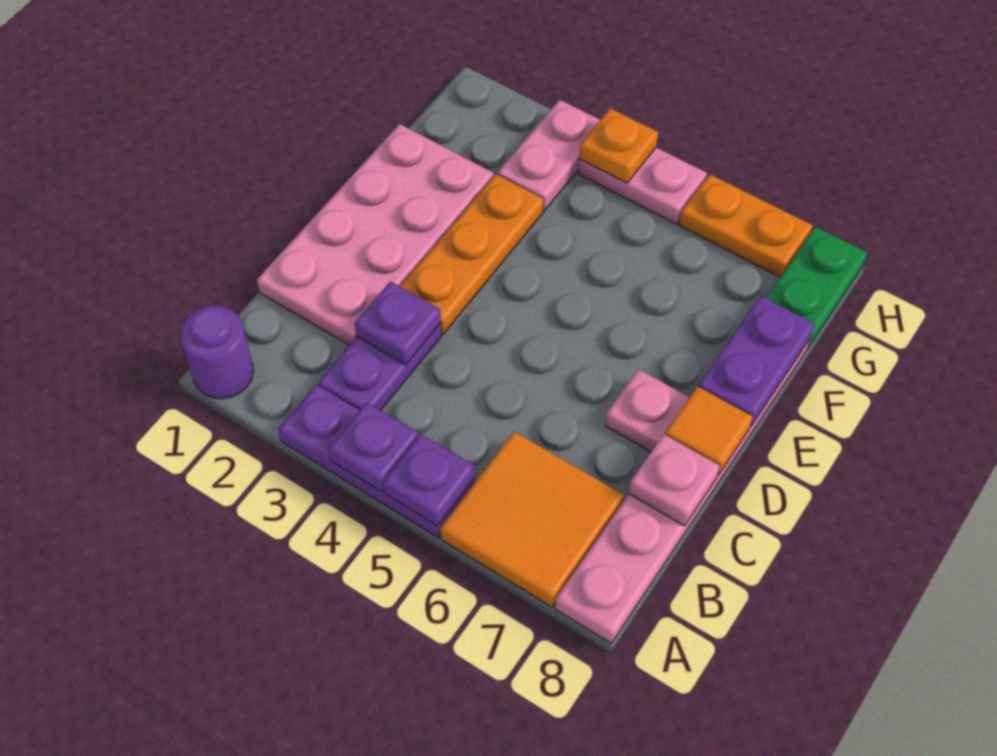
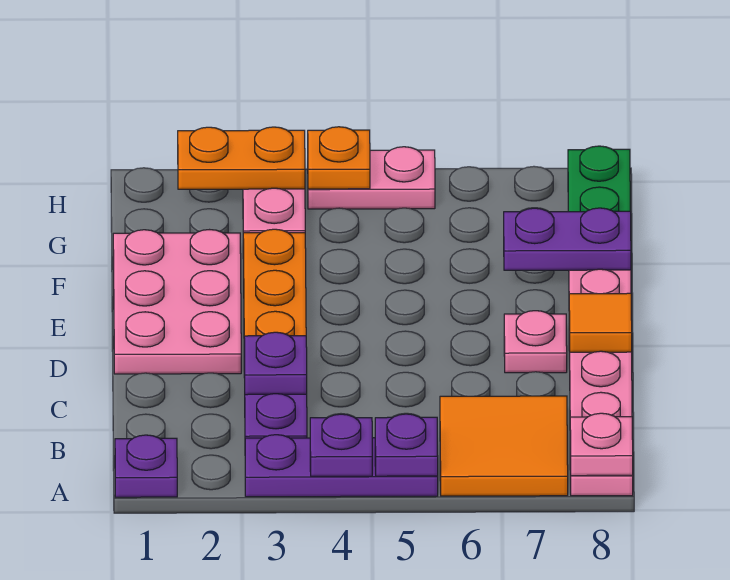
purple round brick A1 level 1 -> purple plate A1 level 1
pink plate C1:F2 level 1 -> pink plate D1:F2 level 1
pink plate C8 level 2 -> pink plate A8 level 2
purple plate E8:F8 level 2 -> purple plate F7:F8 level 2
orange plate H6:H7 level 1 -> orange plate H2:H3 level 2

